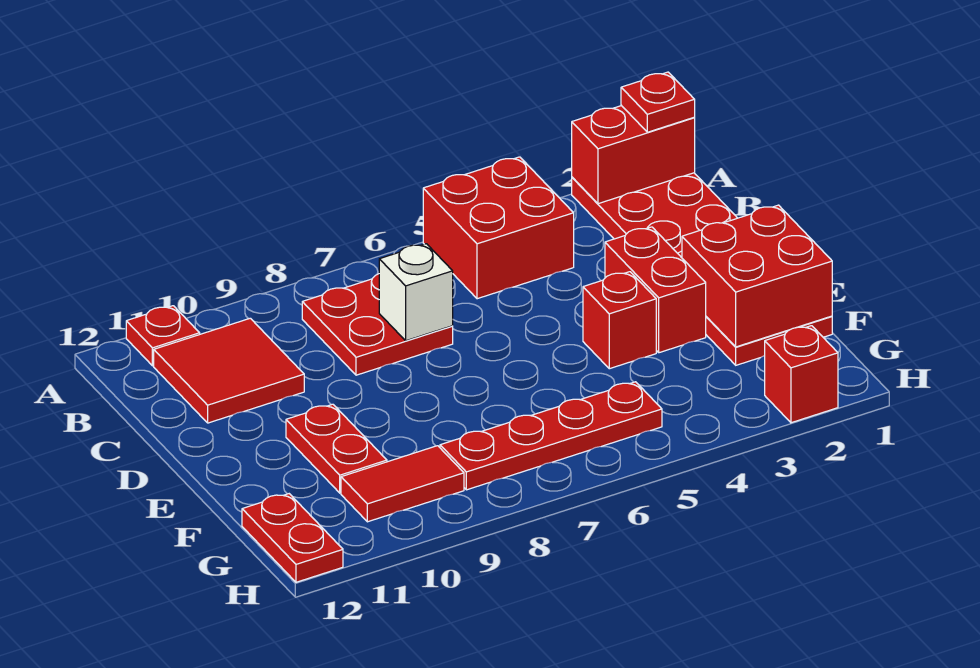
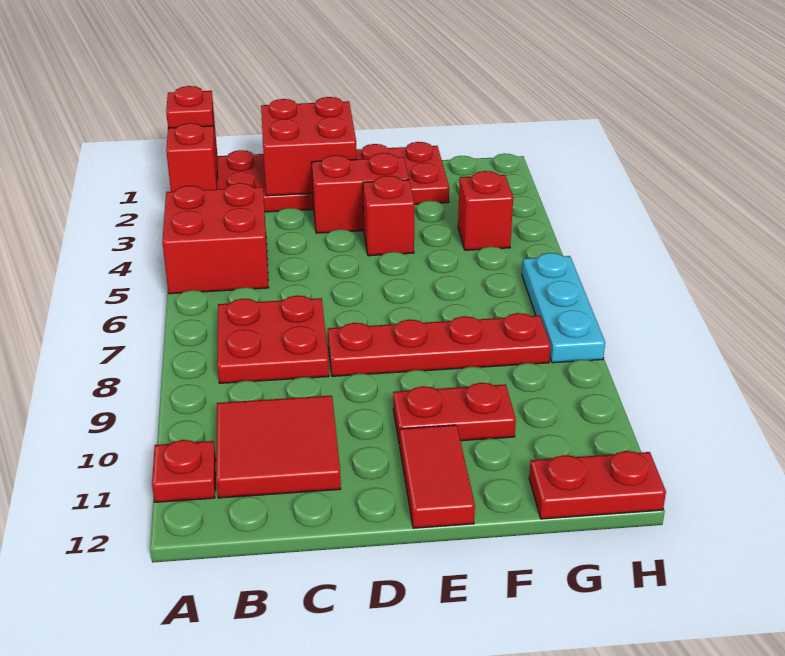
white brick C7 level 2 -> none
red brick E1:F2 level 2 -> red brick C1:D2 level 2
red plate G5:G8 level 1 -> red plate D8:G8 level 1
red tile G9:G10 level 1 -> red tile E11:E12 level 1
red brick H2 level 1 -> red brick G4 level 1
none -> cyan plate H6:H8 level 1

